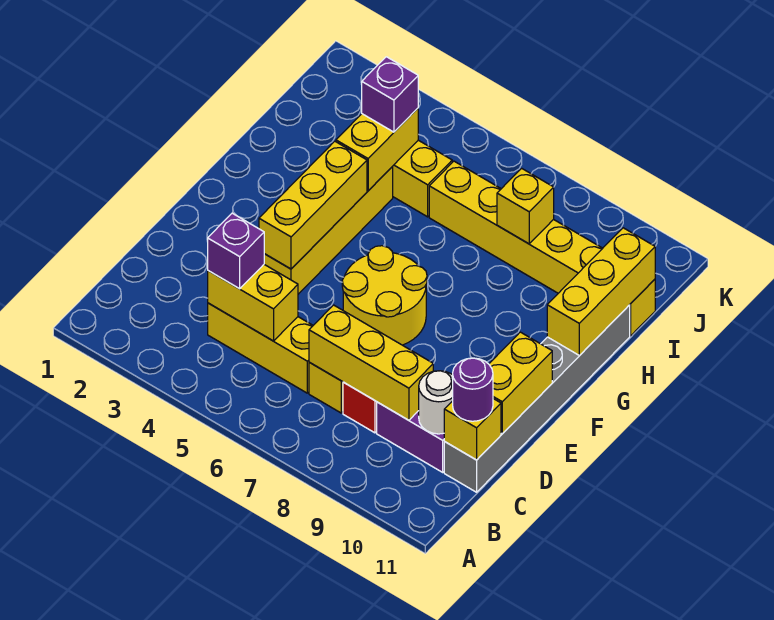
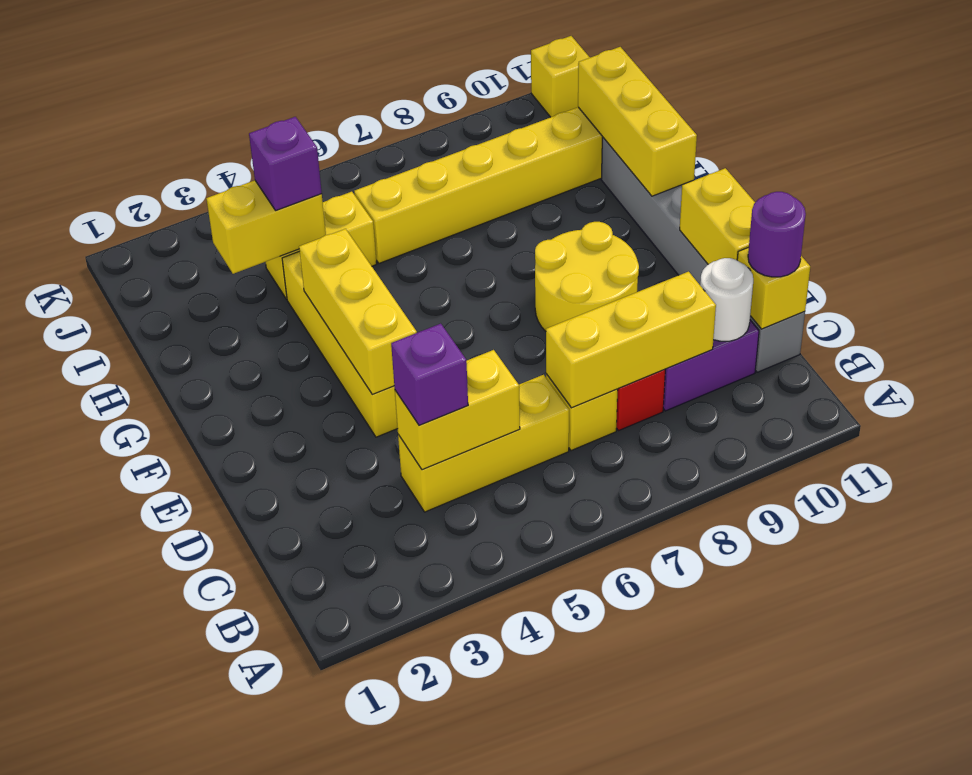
yellow round brick E6:F7 level 1 -> yellow round brick E8:F9 level 1
yellow brick H4:I4 level 2 -> yellow brick I3:I4 level 2
yellow brick I8 level 2 -> yellow brick K11 level 1

